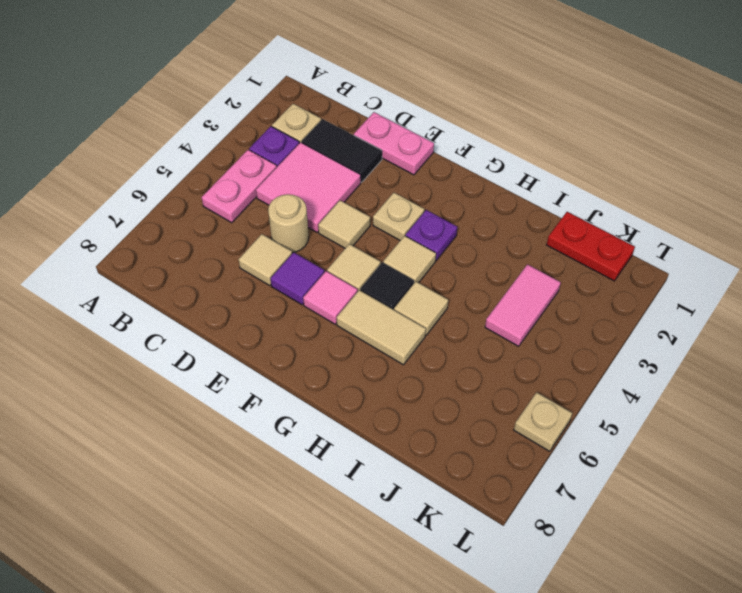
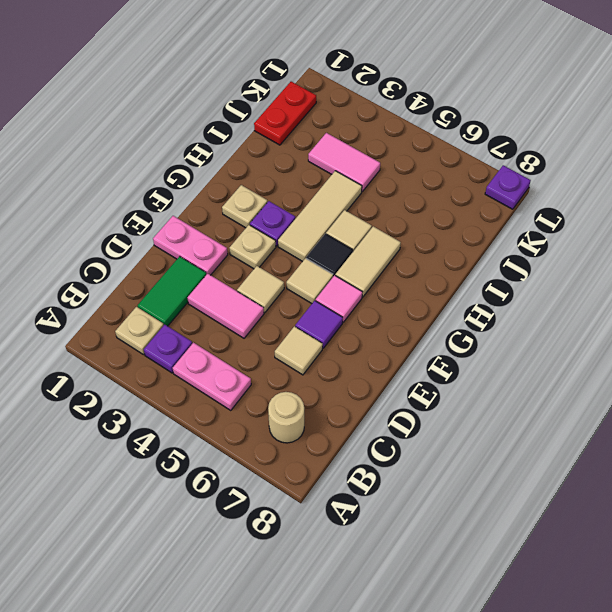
black tile C2:D2 level 1 -> green tile C2:D2 level 1
pink tile C3:D4 level 1 -> pink tile D3:D4 level 1
pink plate D1:E1 level 1 -> pink plate E1:E2 level 1
tan round brick D5 level 1 -> tan round brick B7 level 1
tan tile G4 level 1 -> tan tile G4:I4 level 1
tan plate L6 level 1 -> tan plate G2 level 1
none -> purple plate L8 level 1

